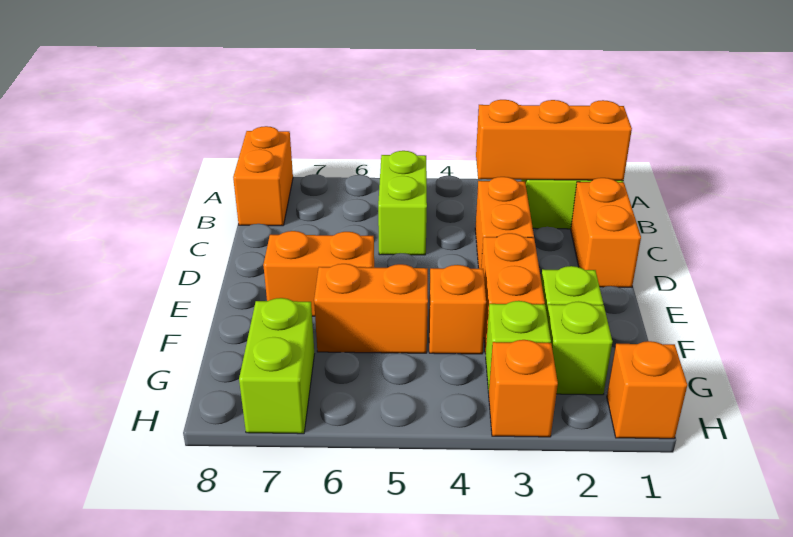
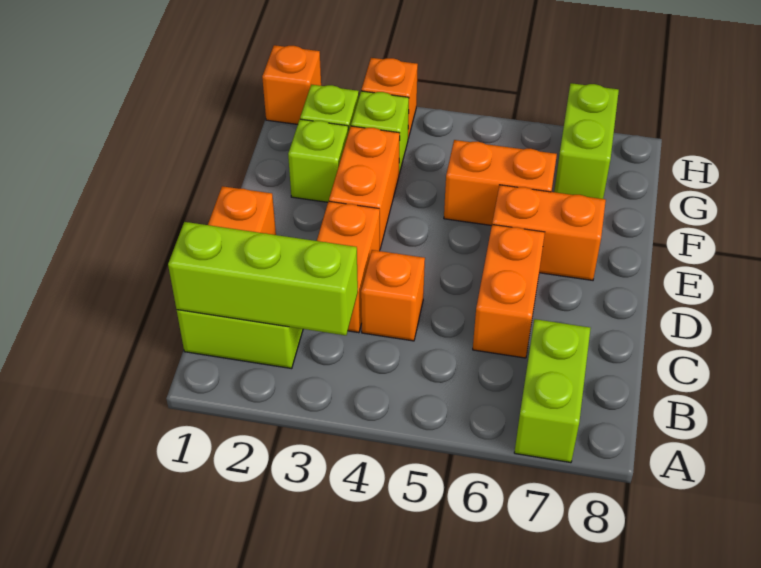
orange brick A8:B8 level 1 -> orange brick C6:D6 level 1
orange brick B1:B3 level 2 -> lime brick B1:B3 level 2
lime brick B5:C5 level 1 -> lime brick A7:B7 level 1
orange brick F4 level 1 -> orange brick C4 level 1

